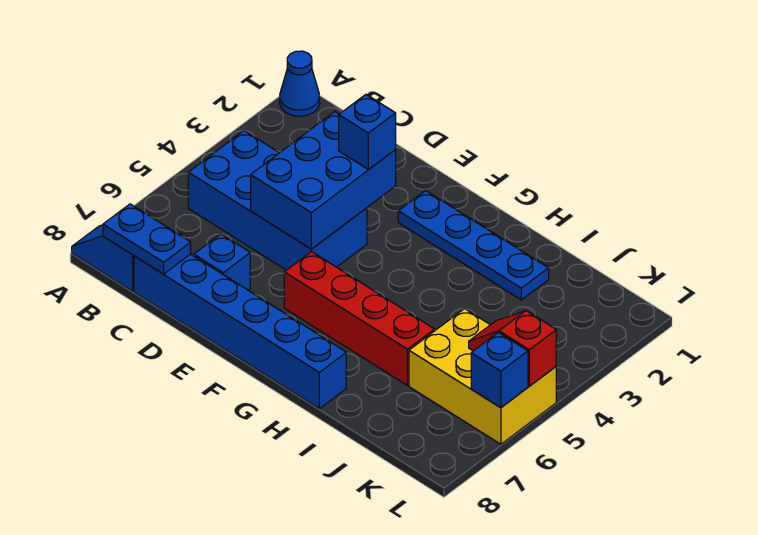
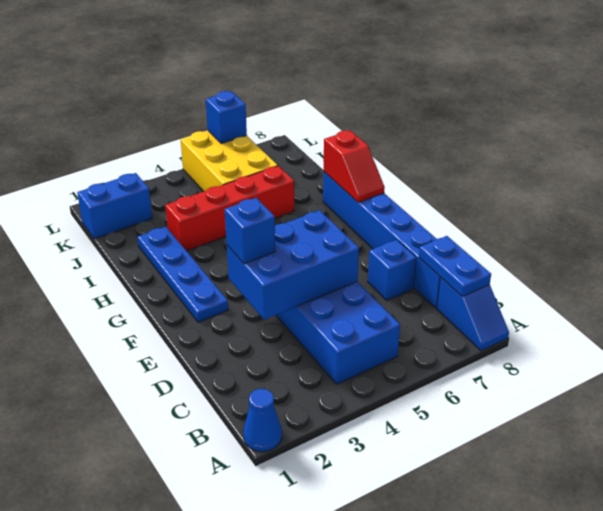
red brick F6:I6 level 1 -> red brick I3:I6 level 1
none -> blue brick K1:K2 level 1
red slope K5:L5 level 2 top L -> red slope G8:H8 level 2 top H

